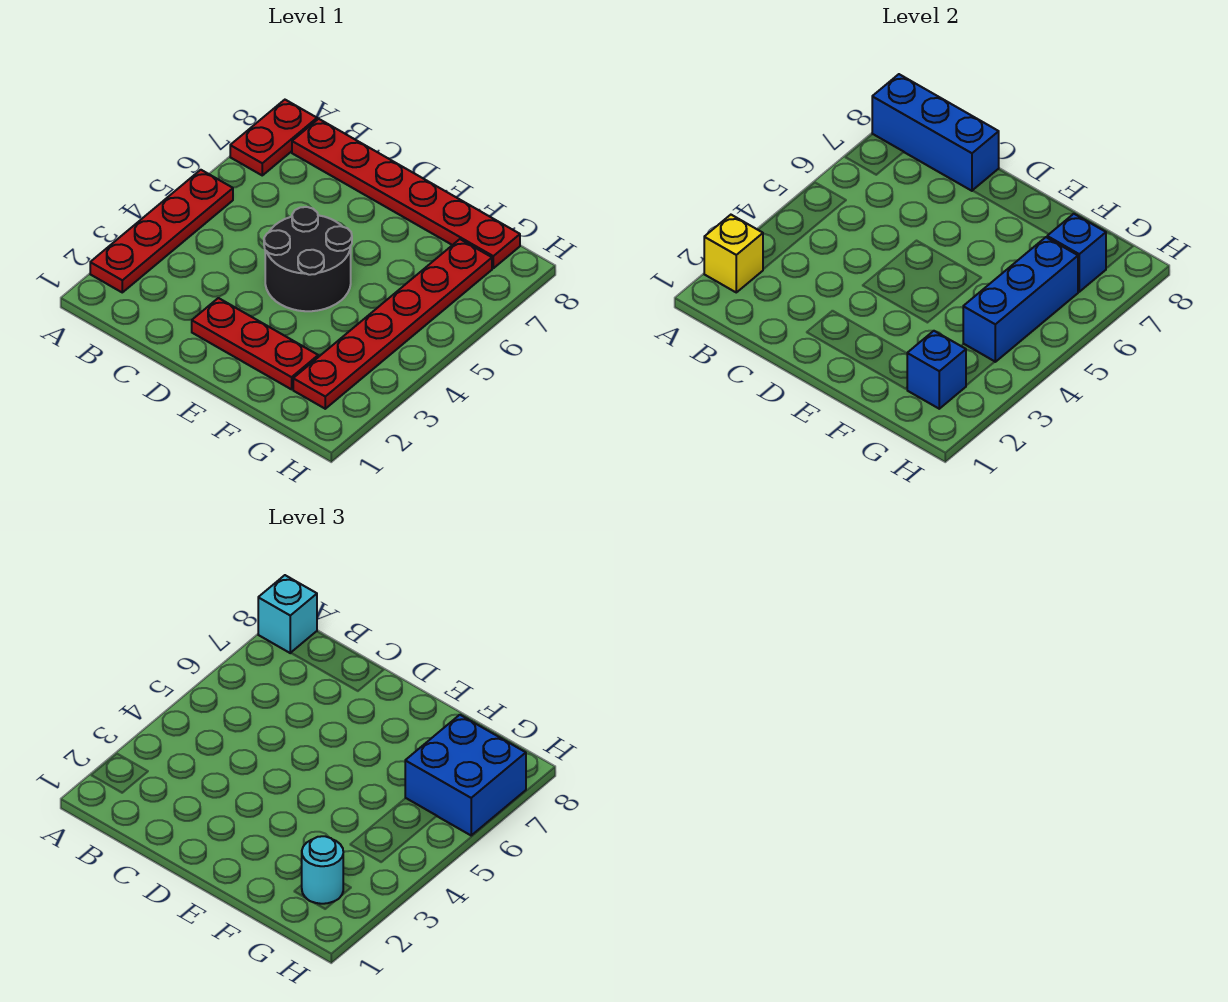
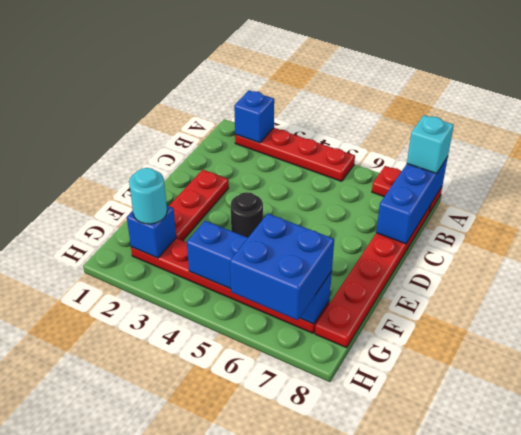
yellow brick A2 level 2 -> blue brick A2 level 2
black round brick D4:E5 level 1 -> black round brick E4 level 1

